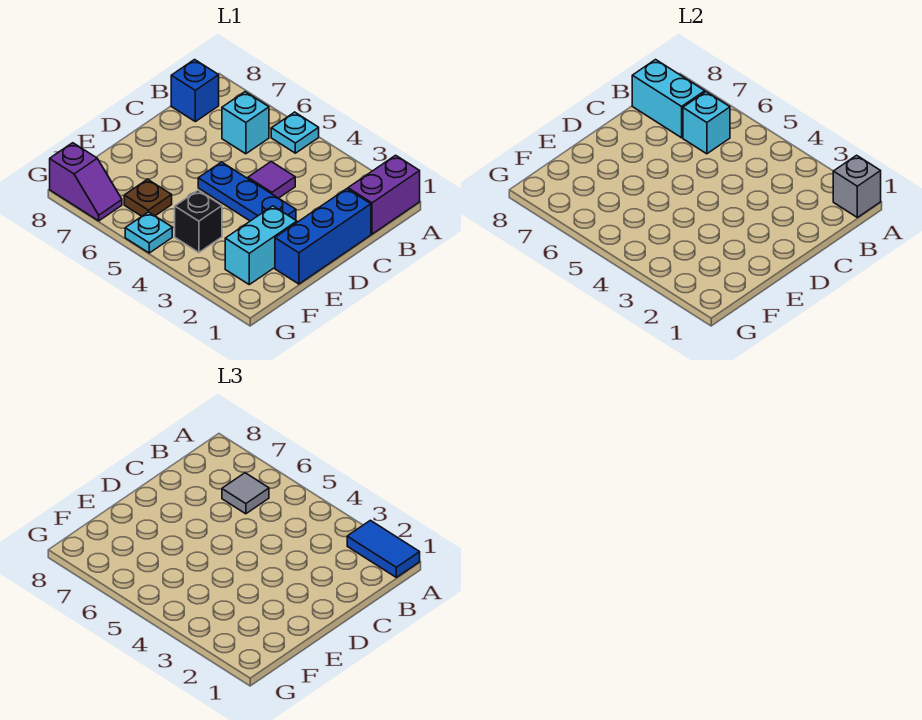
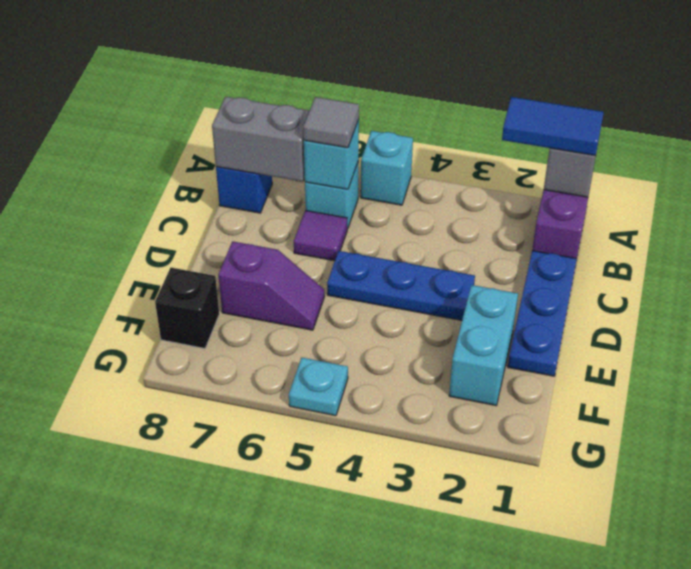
cyan plate A5 level 1 -> cyan brick A5 level 1
cyan brick B7:B8 level 2 -> grey brick B7:B8 level 2
blue brick C1:E1 level 1 -> blue plate C1:E1 level 1
purple tile C4 level 1 -> purple tile C6 level 1
black brick F4 level 1 -> black brick F8 level 1
brown plate F6 level 1 -> none
purple slope G7:G8 level 1 top 8 -> purple slope E6:E7 level 1 top 7

